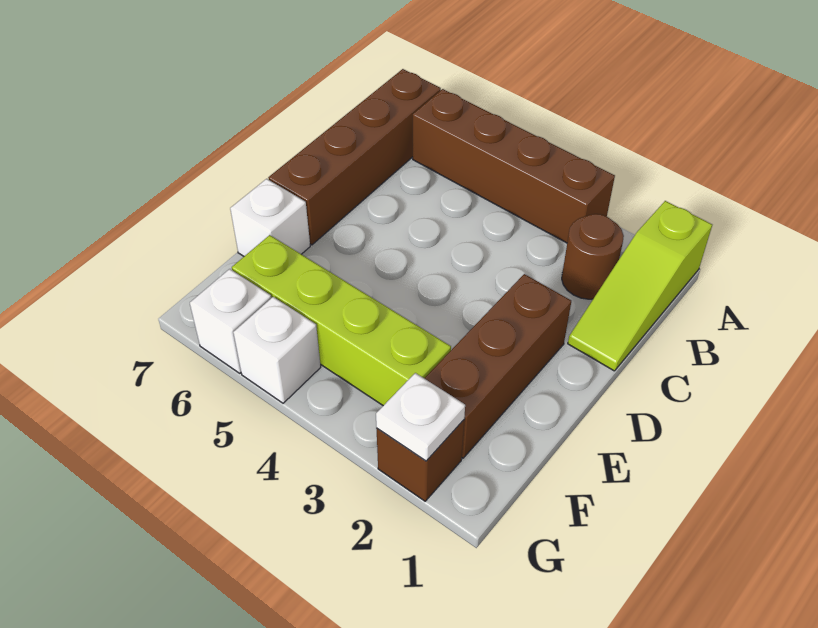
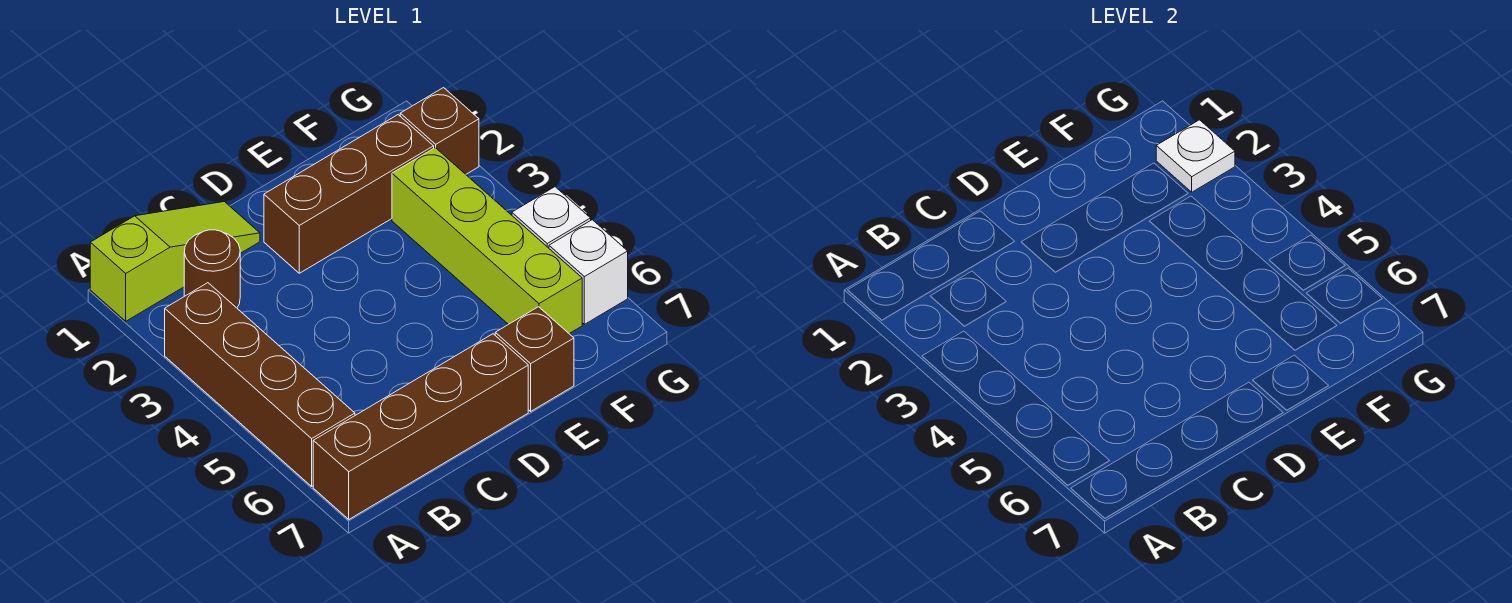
white brick E7 level 1 -> brown brick E7 level 1

